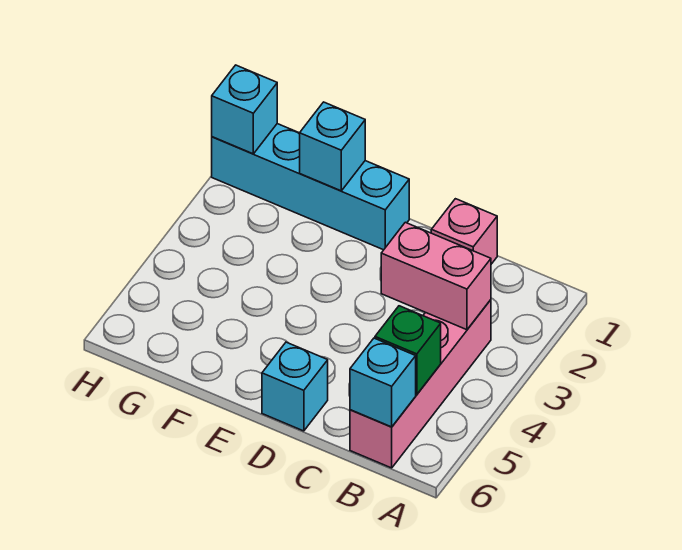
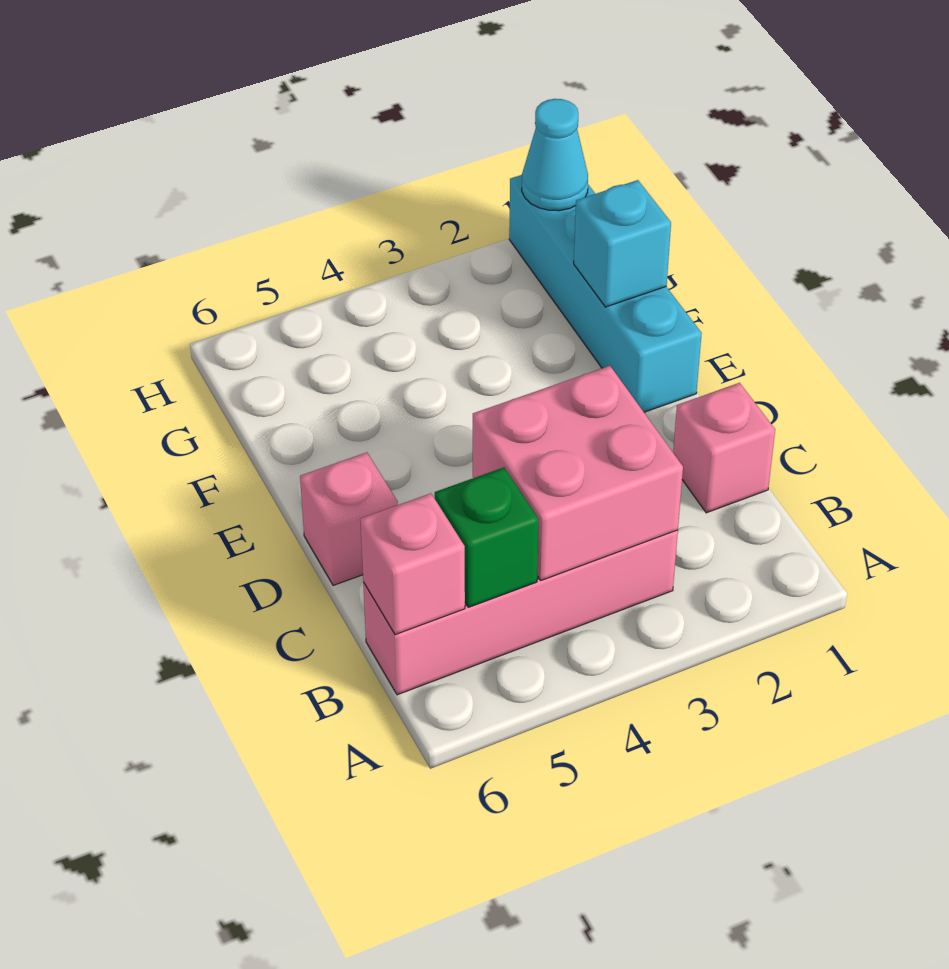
pink brick B3:C3 level 2 -> pink brick B3:C4 level 2
cyan brick B6 level 2 -> pink brick B6 level 2
cyan brick D6 level 1 -> pink brick D6 level 1
cyan brick H1 level 2 -> cyan cone H1 level 2

